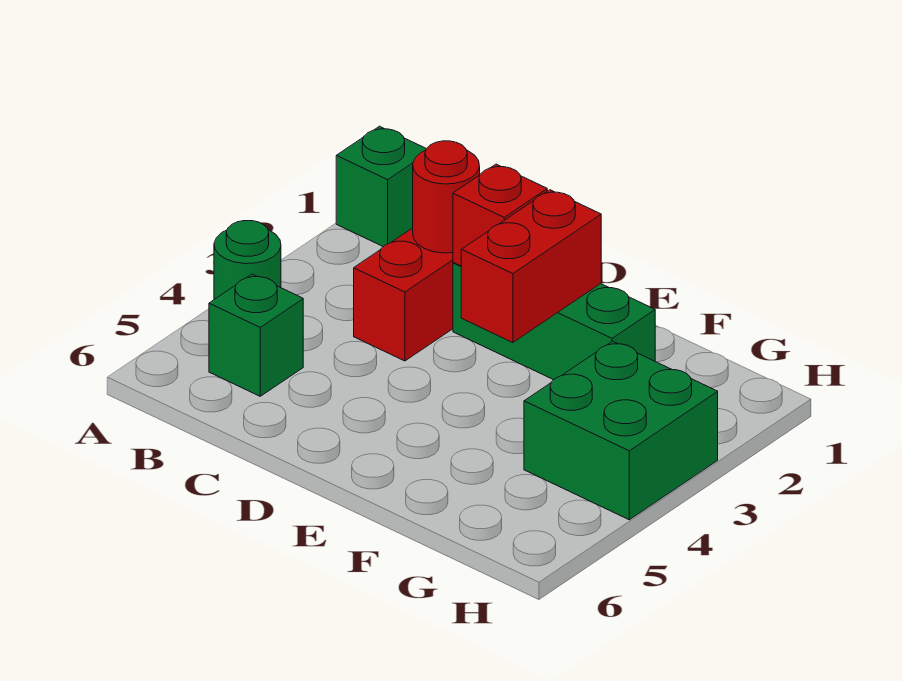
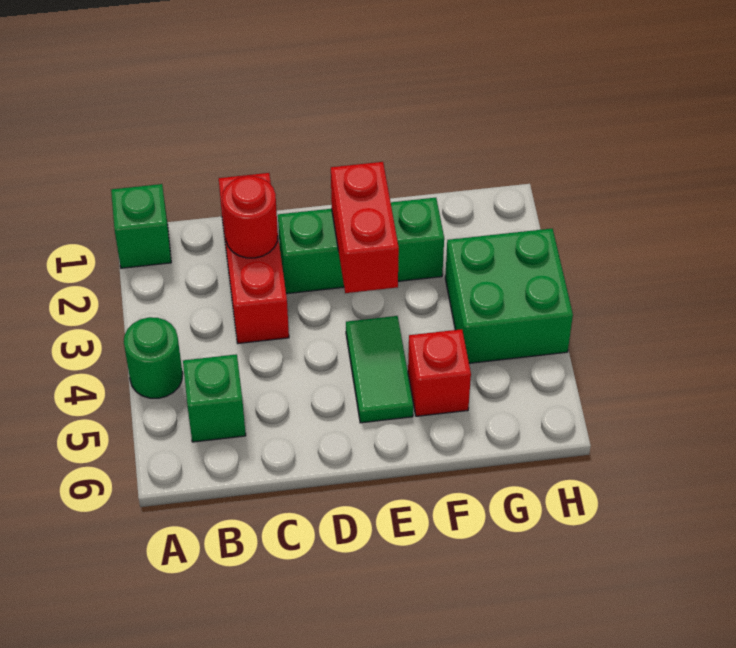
red brick D2 level 2 -> red brick F5 level 1
none -> green tile E4:E5 level 1

